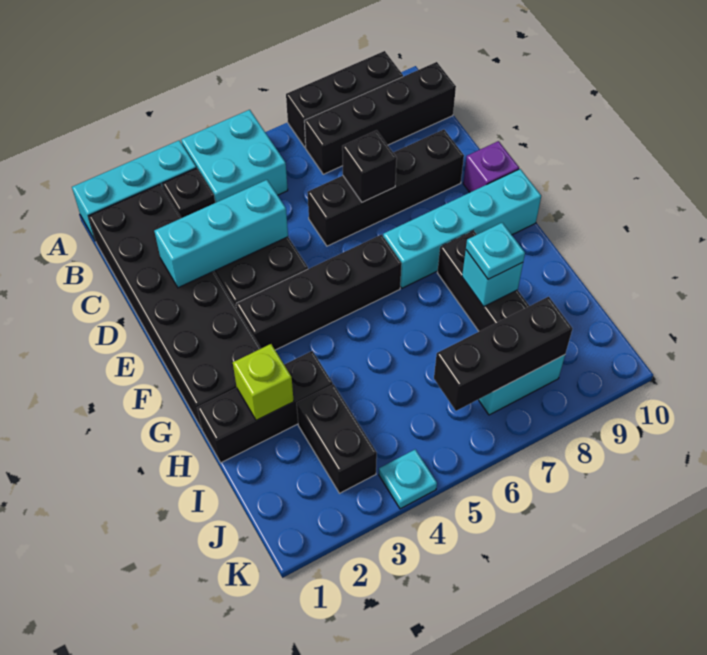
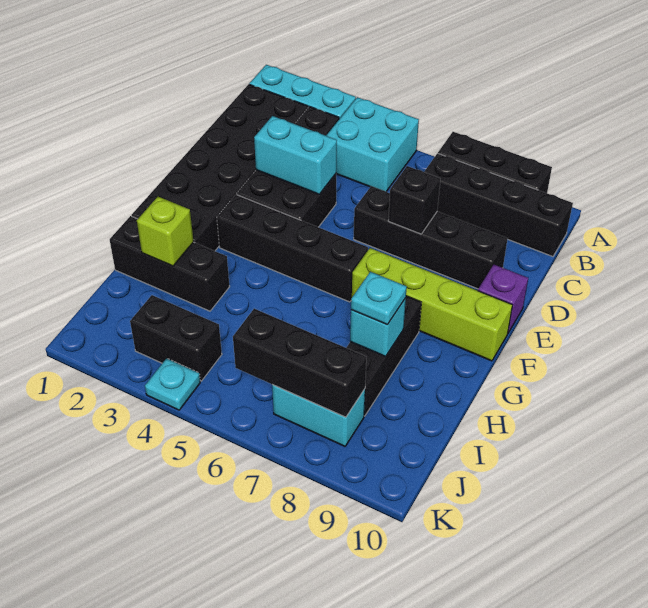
cyan brick D2:D4 level 2 -> cyan brick D3:D4 level 2
cyan brick F7:F10 level 1 -> lime brick F7:F10 level 1
black brick I3:J3 level 1 -> black brick J3:J4 level 1

